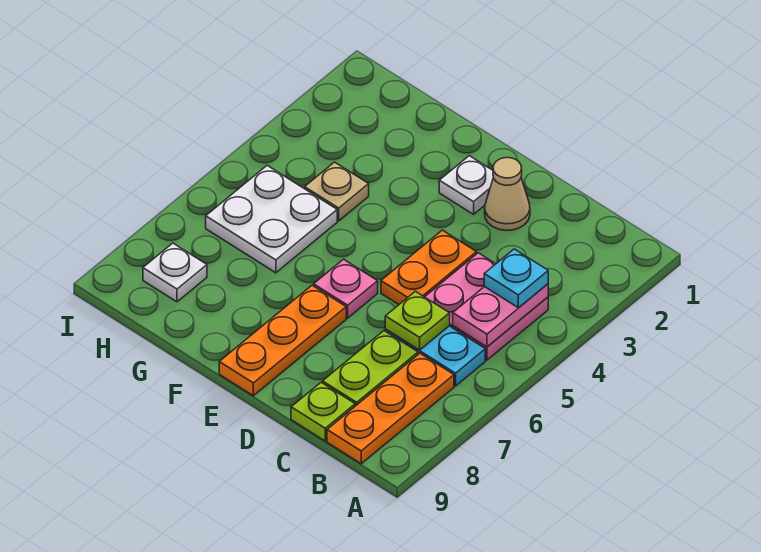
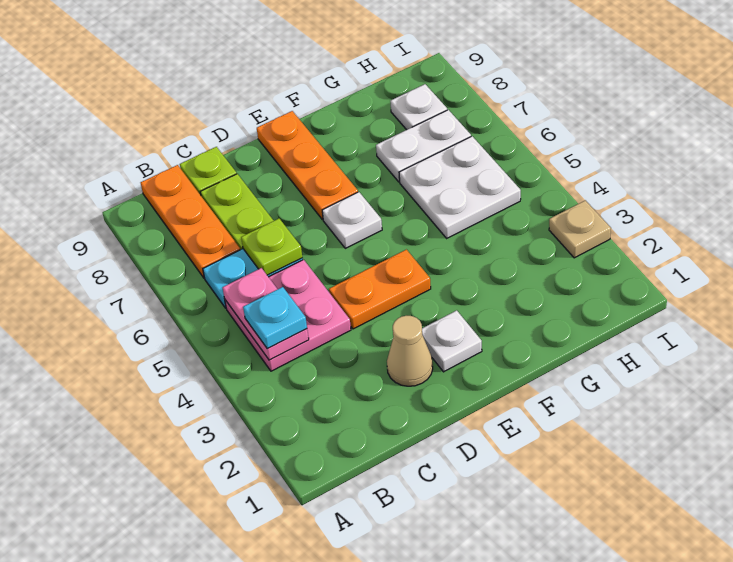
orange plate D4:D5 level 1 -> orange plate D4:E4 level 1
pink plate E6 level 1 -> white plate E6 level 1
tan plate G4 level 1 -> tan plate I3 level 1
none -> white plate G7:H7 level 1

